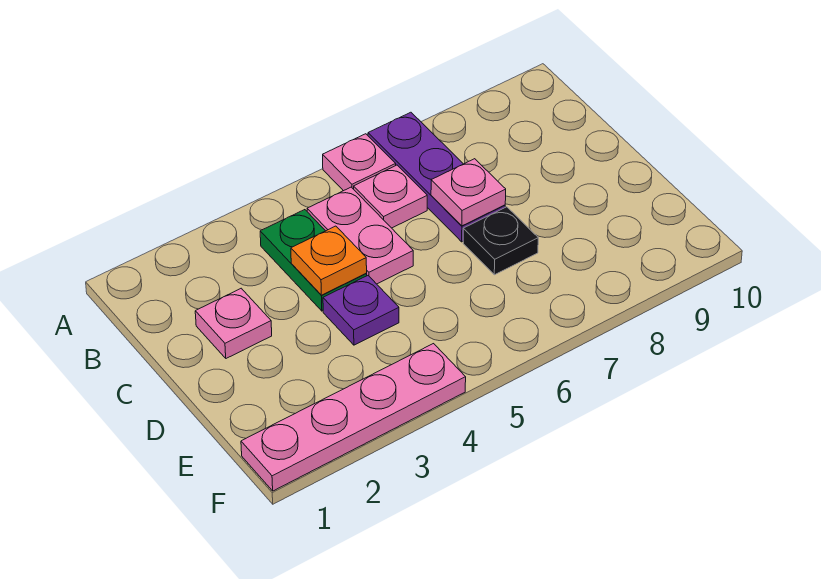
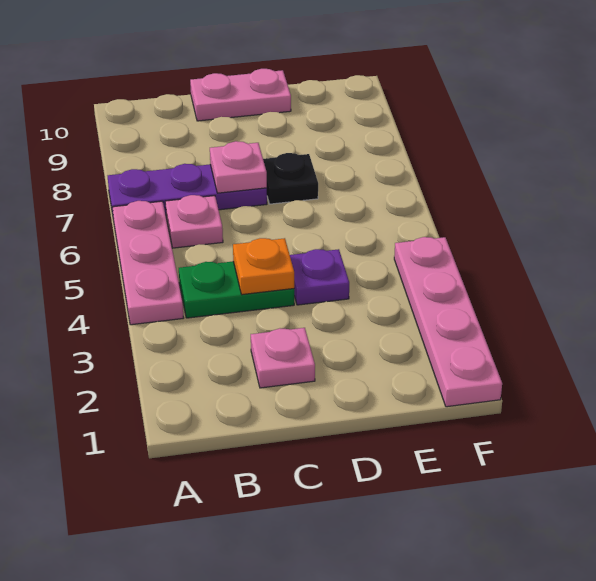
pink plate A6 level 1 -> pink plate A4:A6 level 1
pink plate B5:C5 level 1 -> pink plate C10:D10 level 1

